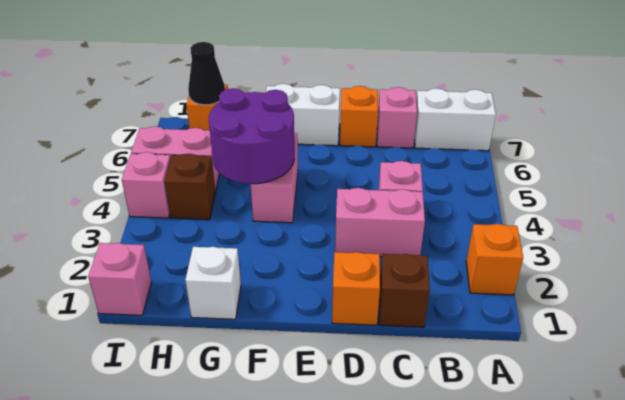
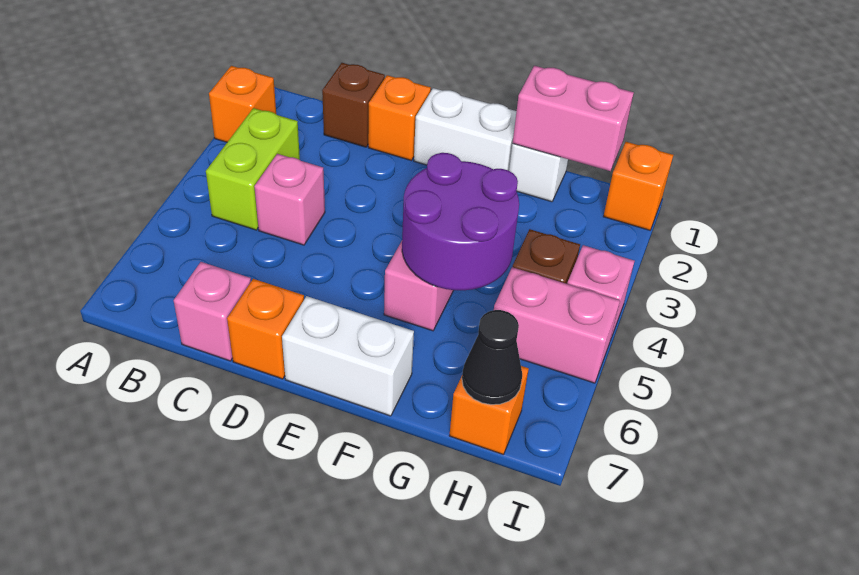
white brick A7:B7 level 1 -> white brick E1:F1 level 1
none -> lime brick B3:B4 level 1
pink brick C3:D3 level 1 -> pink brick G1:H1 level 2
pink brick I1 level 1 -> orange brick I1 level 1

